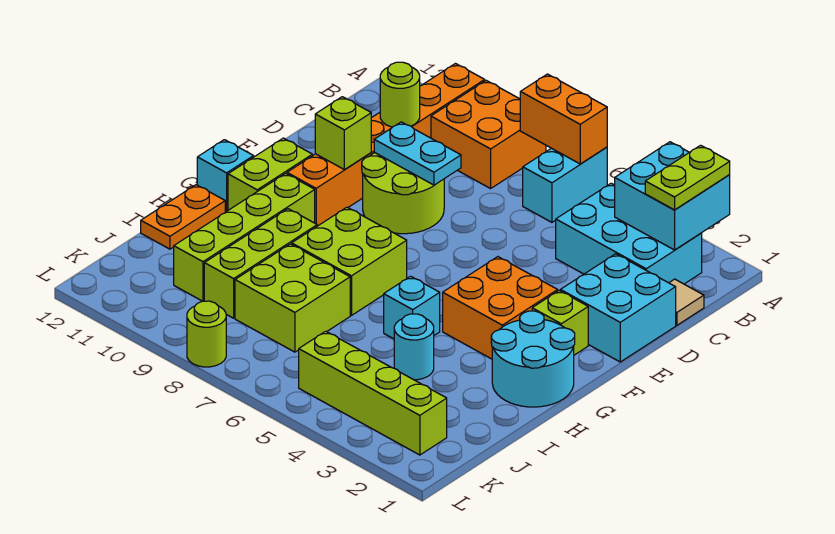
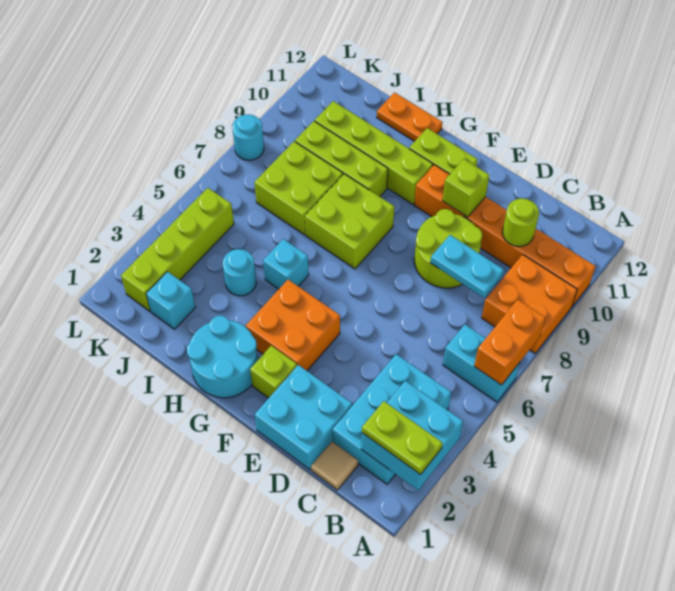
cyan plate D8:D9 level 2 -> cyan plate C8:D8 level 2
cyan brick G12 level 1 -> cyan brick J2 level 1
lime round brick L8 level 1 -> cyan round brick L8 level 1

